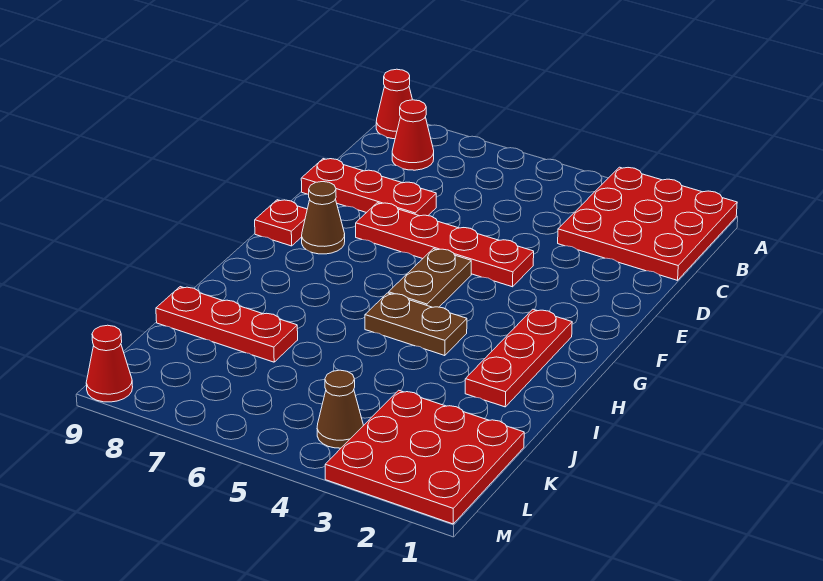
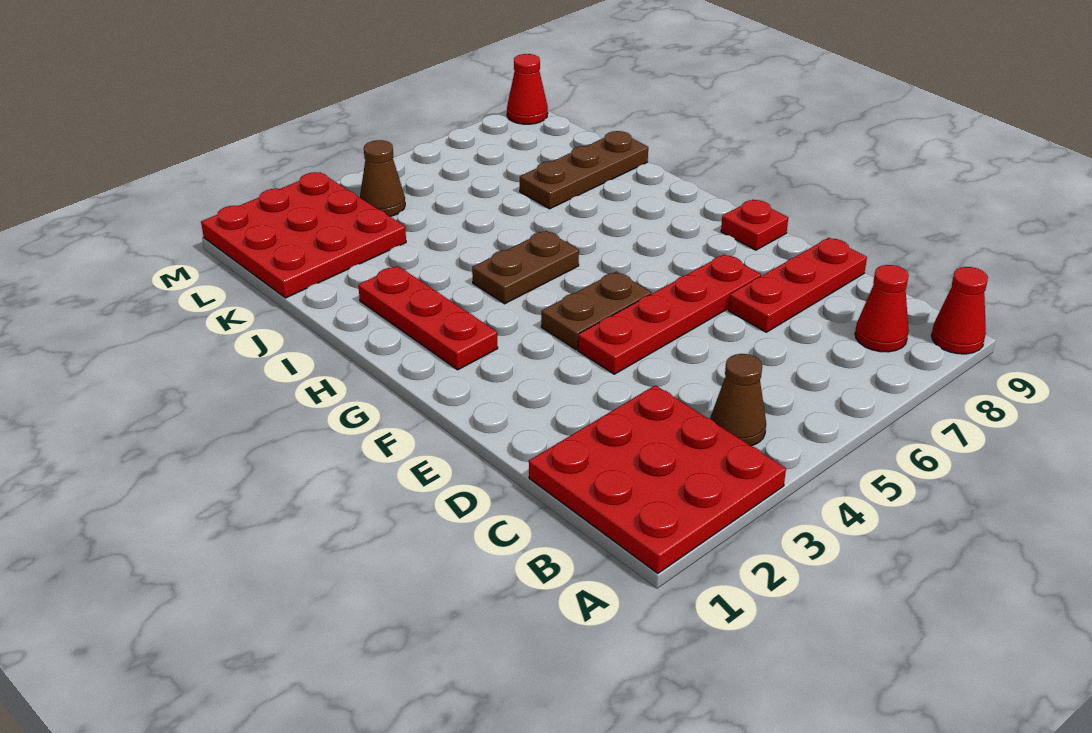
brown plate F5:G5 level 1 -> brown plate F4:F5 level 1
brown cone F8 level 1 -> brown cone B4 level 1
red plate J7:J9 level 1 -> brown plate J7:J9 level 1

